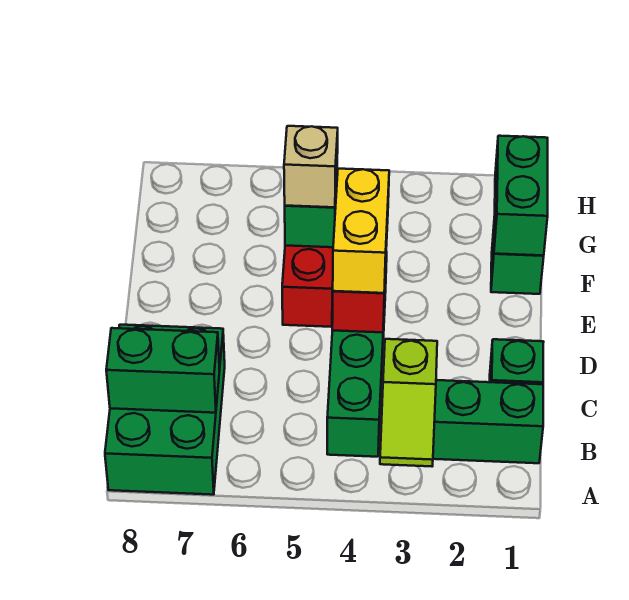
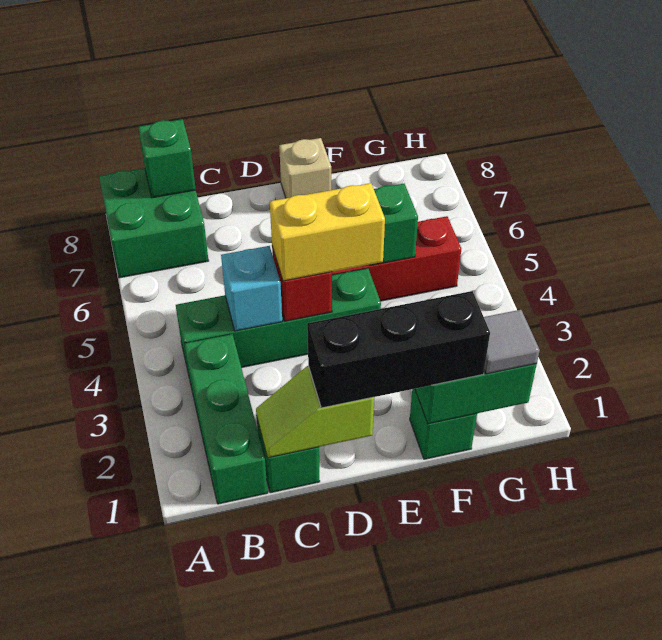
lime slope A3:B3 level 2 top B -> lime slope C1:D1 level 2 top D
green brick A7:C8 level 1 -> green brick A7:B8 level 1
green brick B7:B8 level 2 -> green brick B8 level 2
none -> cyan brick C4 level 2
none -> black brick D1:F1 level 3
tan brick F5 level 3 -> tan brick E8 level 1
none -> grey tile G1 level 3

